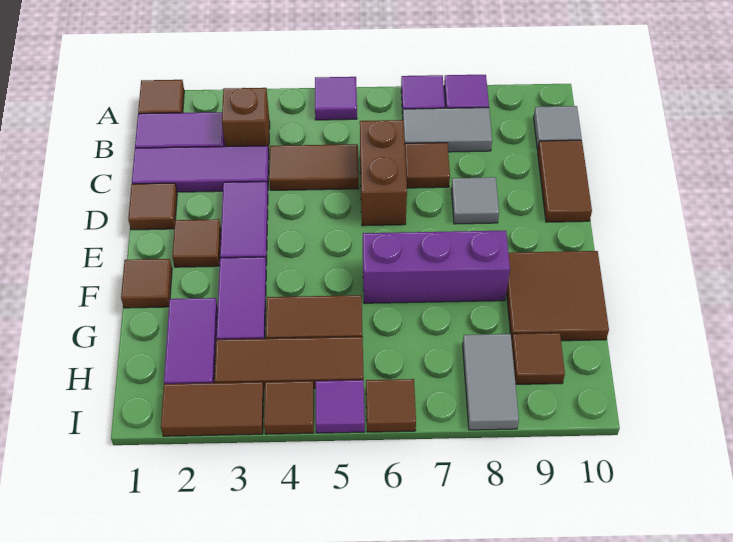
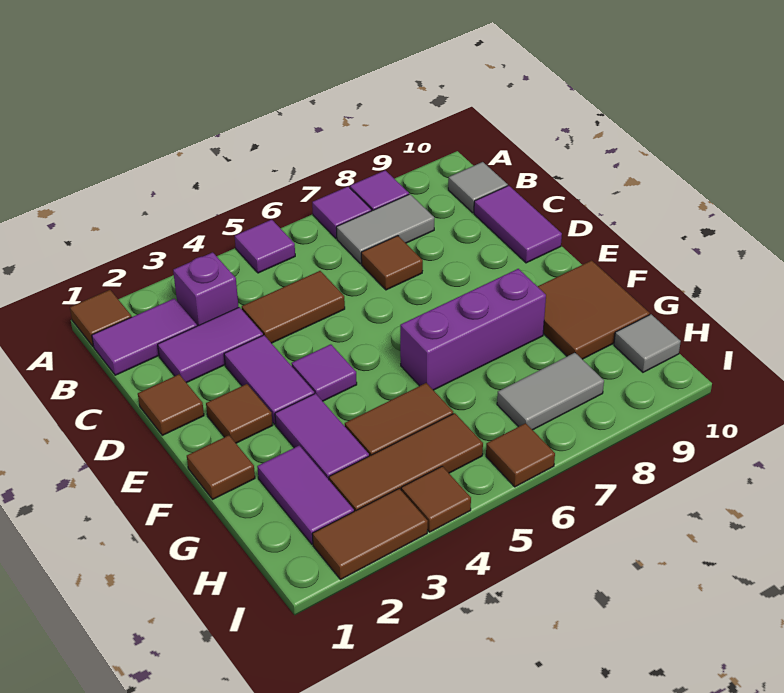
brown brick B3 level 1 -> purple brick B3 level 1
purple tile C1:C3 level 1 -> purple tile C2:C3 level 1
brown brick C6:D6 level 1 -> none
brown tile C10:D10 level 1 -> purple tile C10:D10 level 1
grey tile D8 level 1 -> grey tile H10 level 1
grey tile H8:I8 level 1 -> grey tile H7:H8 level 1
brown tile H9 level 1 -> none
purple tile I5 level 1 -> purple tile E4 level 1

